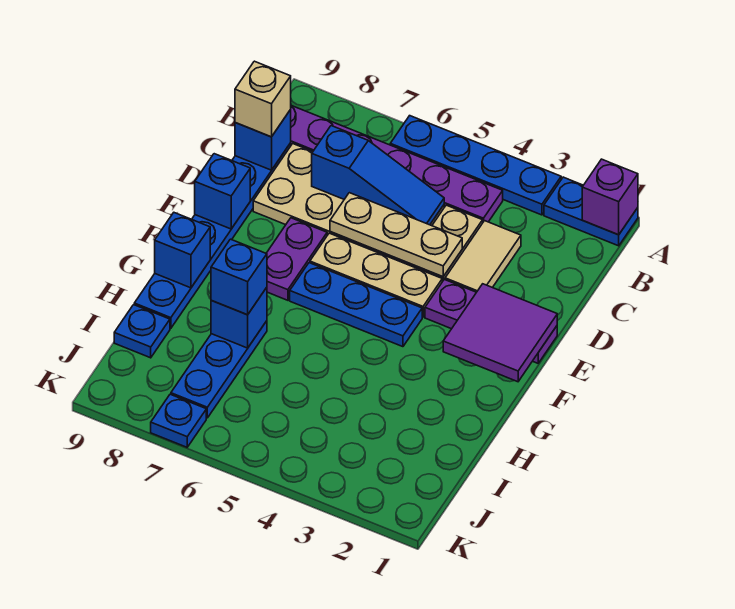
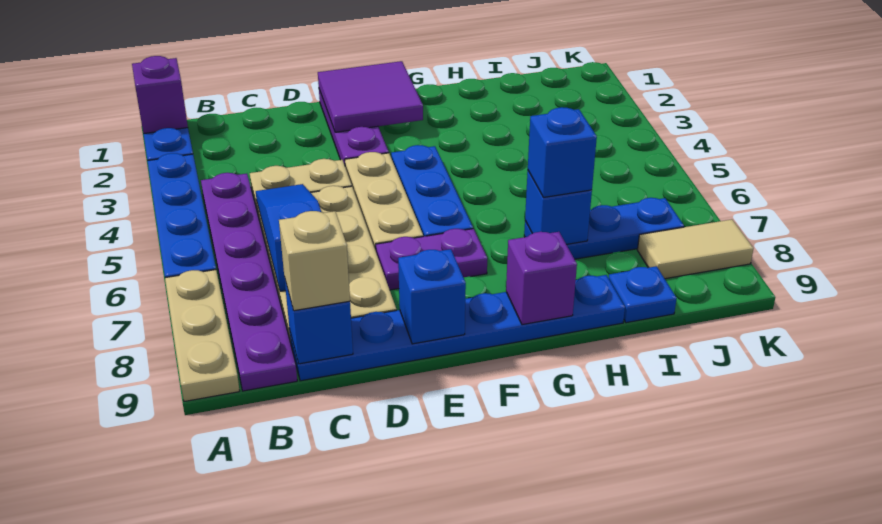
tan tile C3:D3 level 1 -> tan tile J8:K8 level 1
tan plate D4:D6 level 2 -> tan plate A7:A9 level 1
blue brick G9 level 2 -> purple brick G9 level 2
blue plate K7 level 1 -> none

